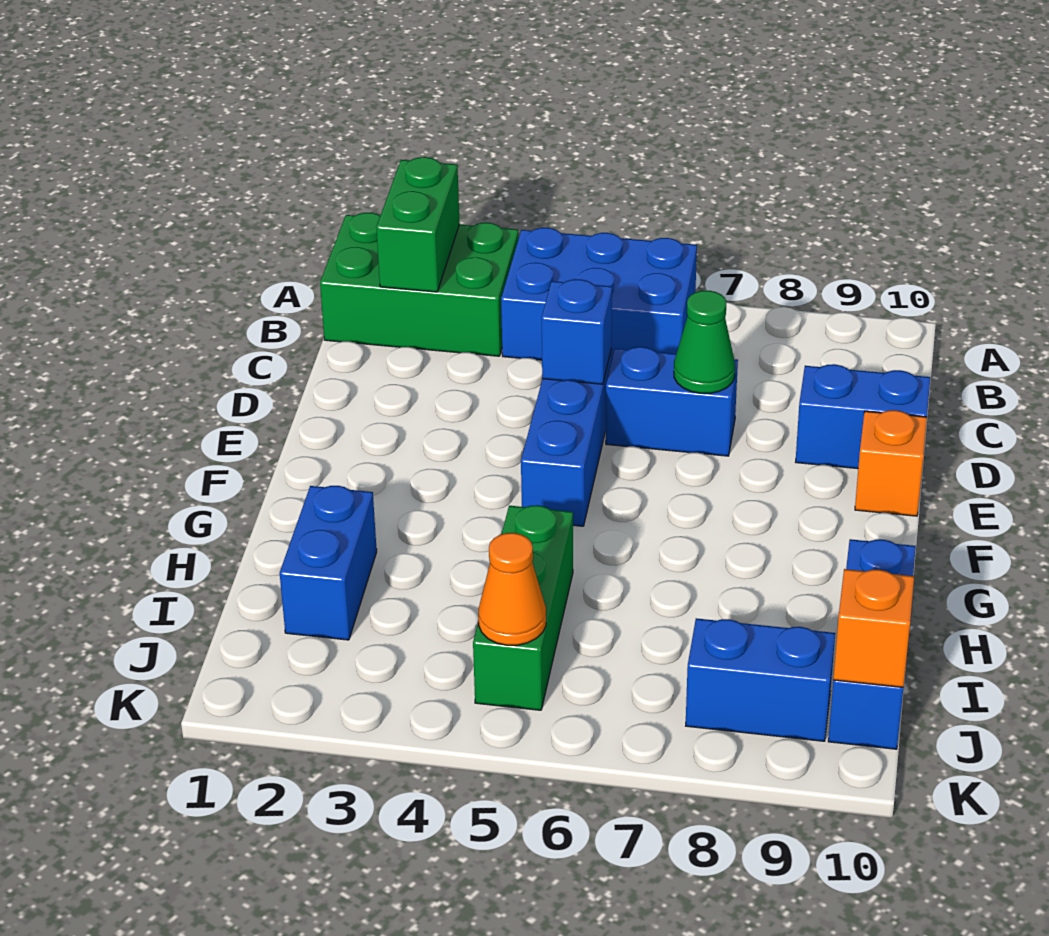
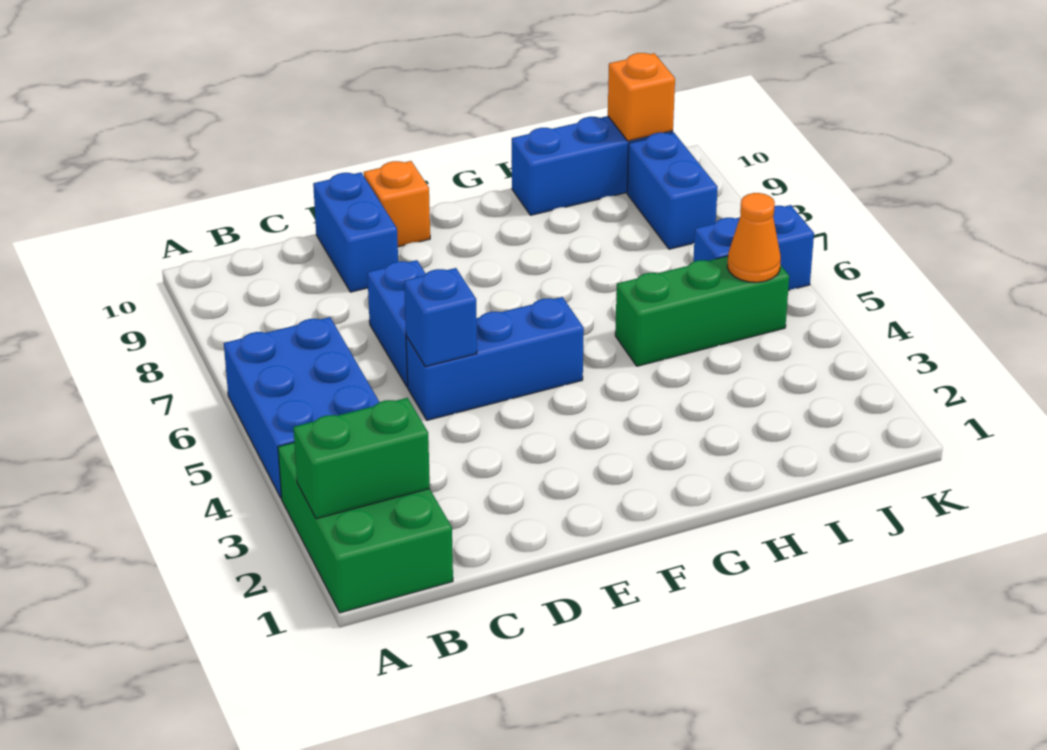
green cone D7 level 2 -> none
blue brick H2:I2 level 1 -> blue brick J6:K6 level 1

